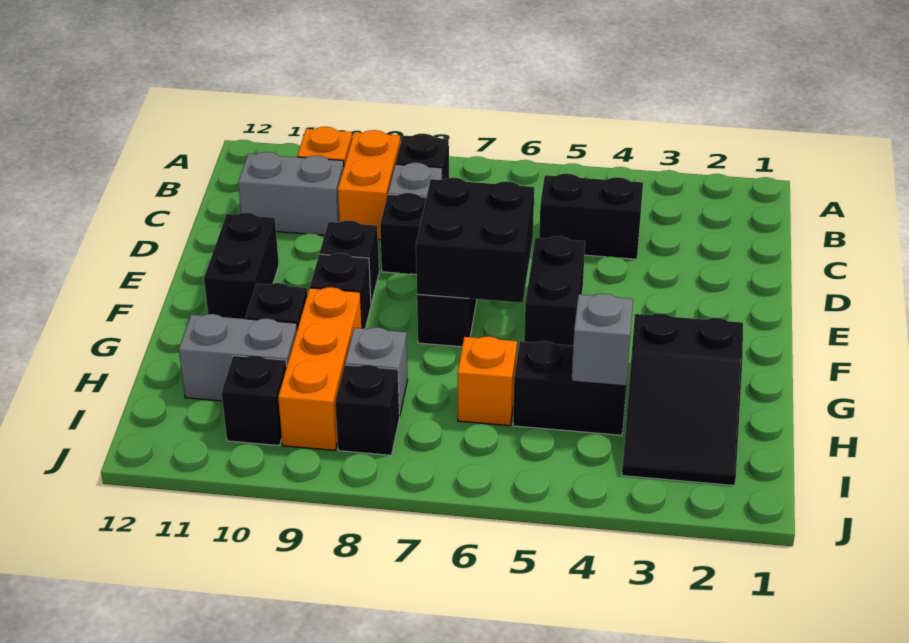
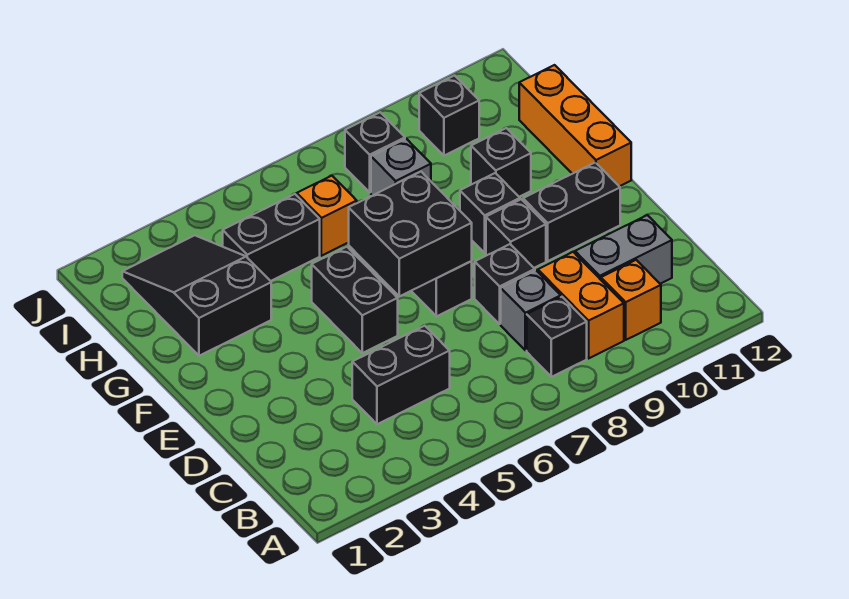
black brick E11:F11 level 1 -> black brick E10:E11 level 1
orange brick G9:I9 level 1 -> orange brick F12:H12 level 1
grey brick H4 level 2 -> none
grey brick H10:H11 level 1 -> none

